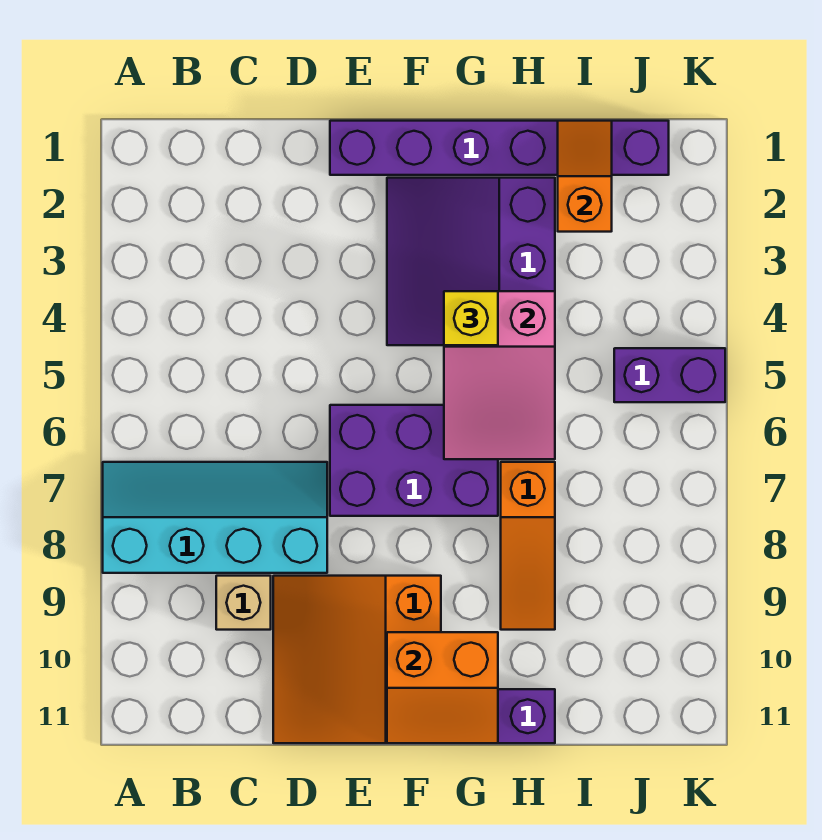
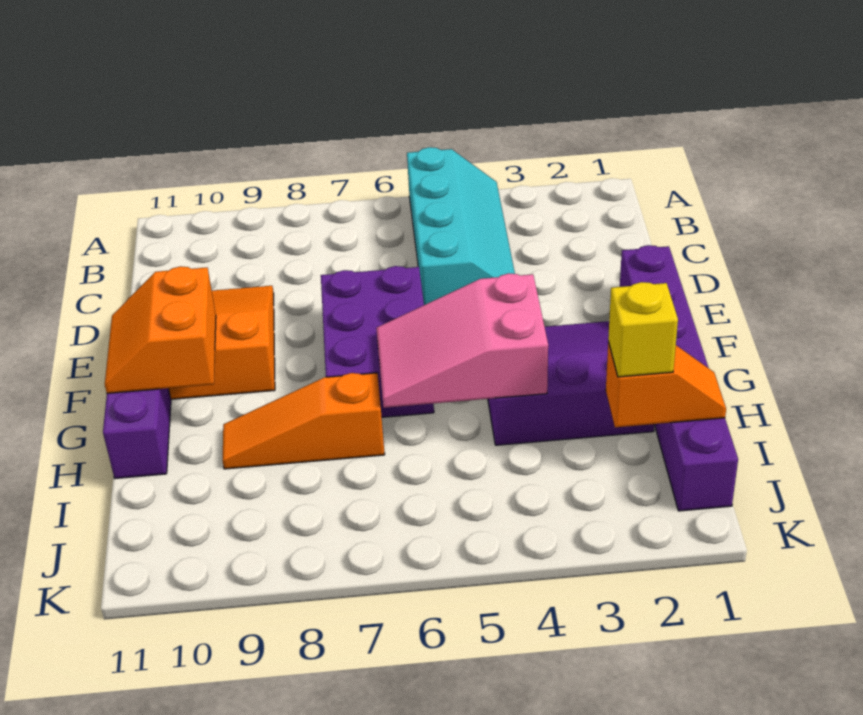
cyan slope A7:D8 level 1 top 8 -> cyan slope A4:D5 level 1 top 5
tan brick C9 level 1 -> none
yellow brick G4 level 3 -> yellow brick I2 level 3
purple brick J5:K5 level 1 -> none

